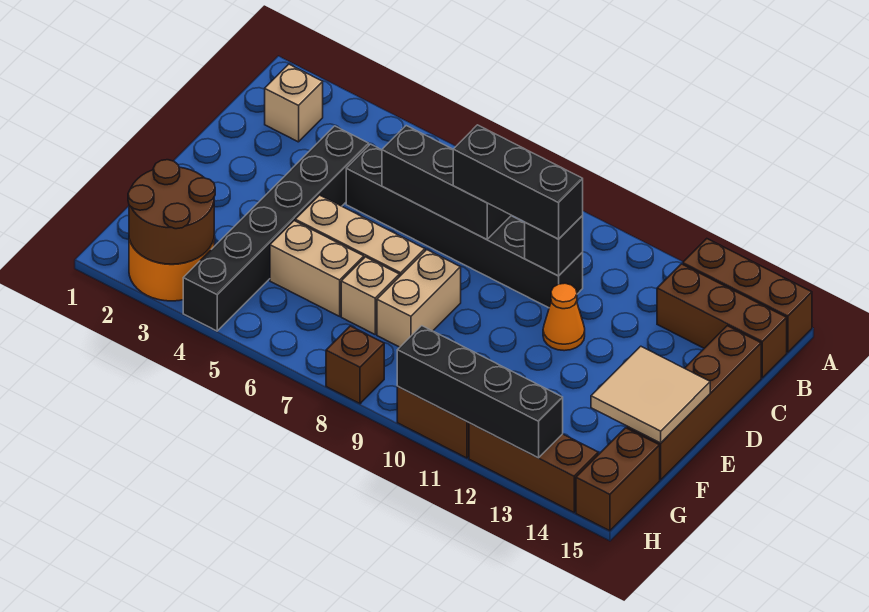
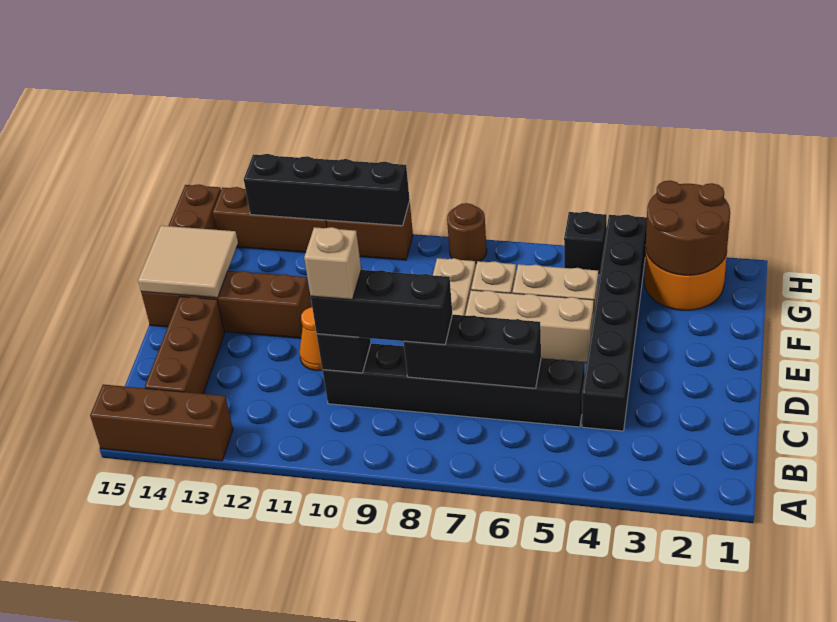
tan brick B2 level 1 -> tan brick C10 level 4
brown brick B13:B15 level 1 -> brown brick B14:D14 level 1
brown brick C15:F15 level 1 -> brown brick E12:E15 level 1
none -> black brick H5 level 1
brown brick H8 level 1 -> brown round brick H8 level 1

